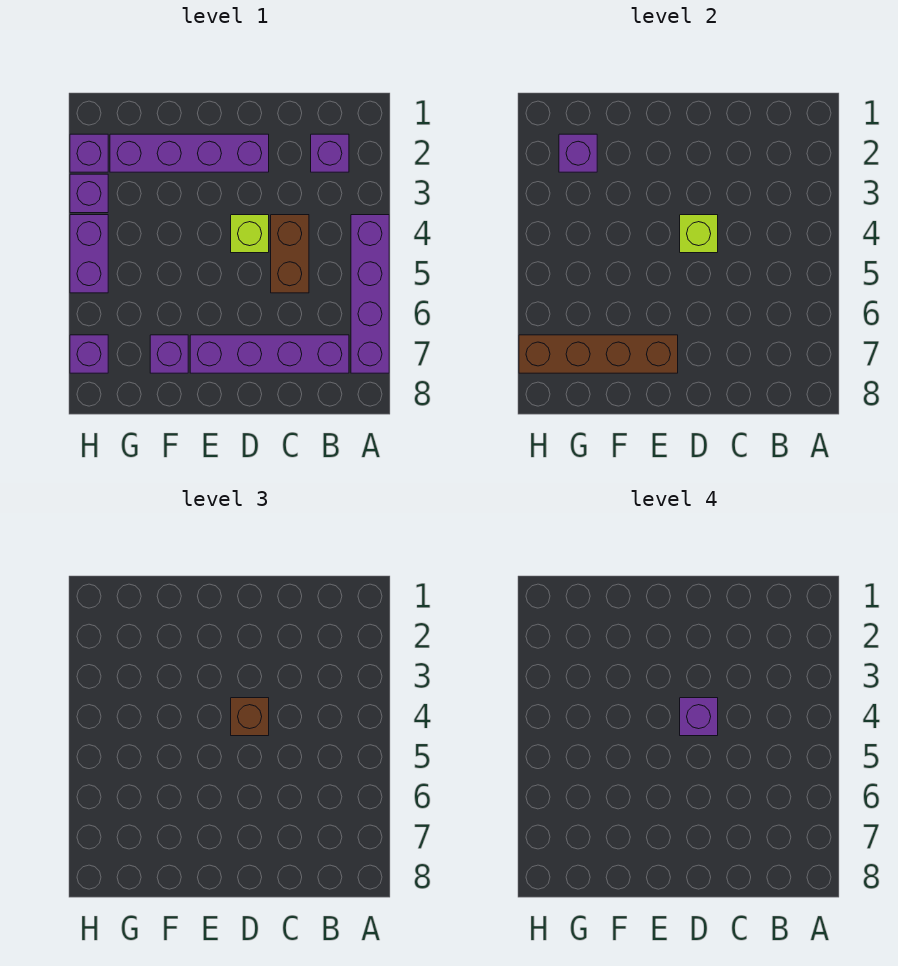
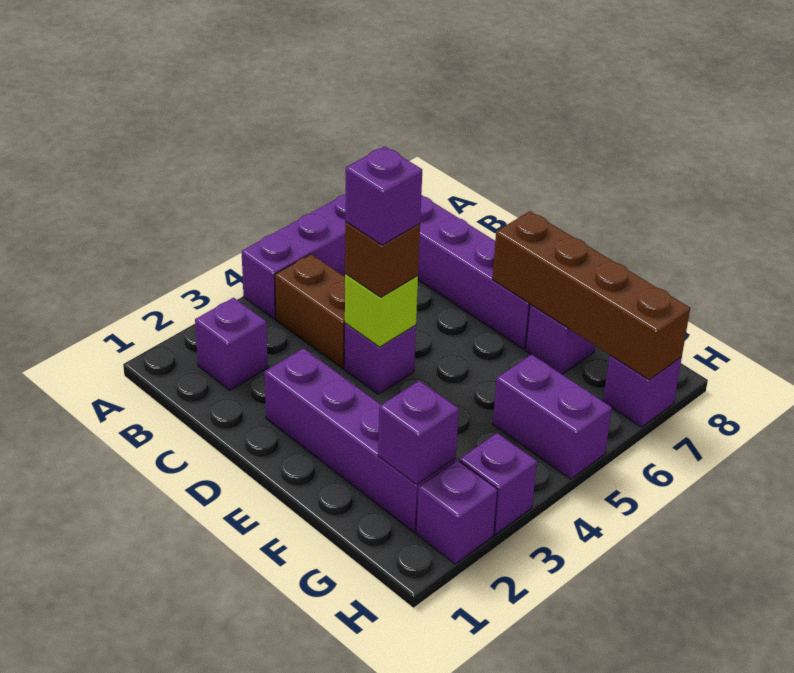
brown brick C4:C5 level 1 -> brown brick B4:C4 level 1
lime brick D4 level 1 -> purple brick D4 level 1
purple brick H4:H5 level 1 -> purple brick G5:H5 level 1

